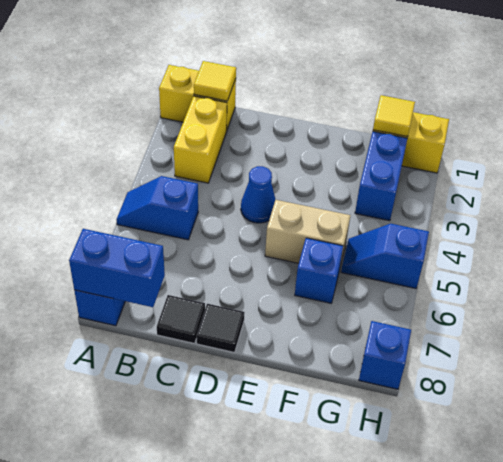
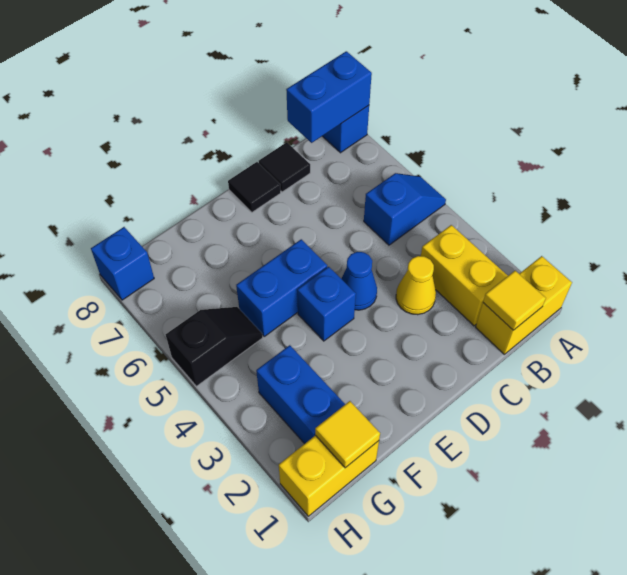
none -> yellow cone C3 level 1
tan brick E5:F5 level 1 -> blue brick E5:F5 level 1
blue brick F6 level 1 -> blue brick E4 level 1
blue slope G5:H5 level 1 top H -> black slope G5:H5 level 1 top H

